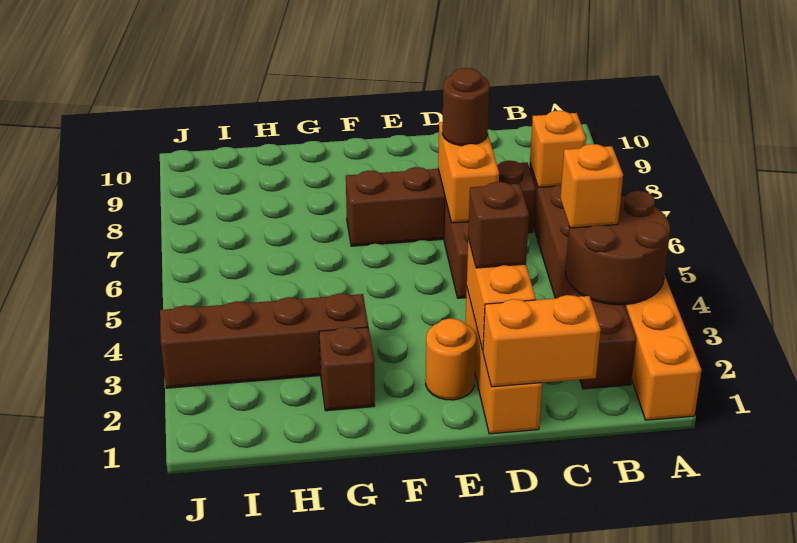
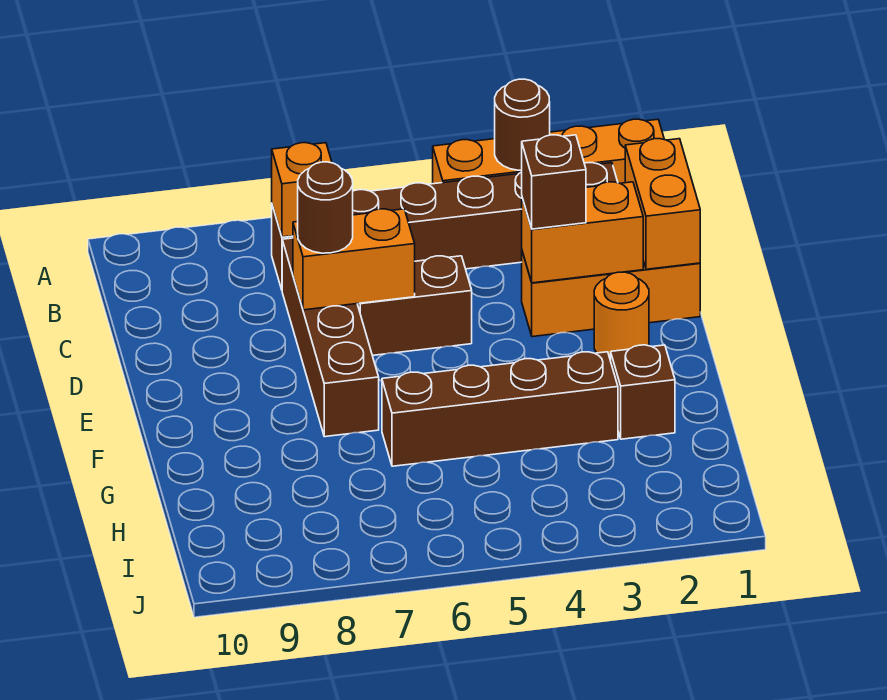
brown round brick A3:B4 level 2 -> brown round brick A3 level 2
orange brick B4 level 3 -> none
brown brick G3:J3 level 1 -> brown brick G3:G6 level 1

